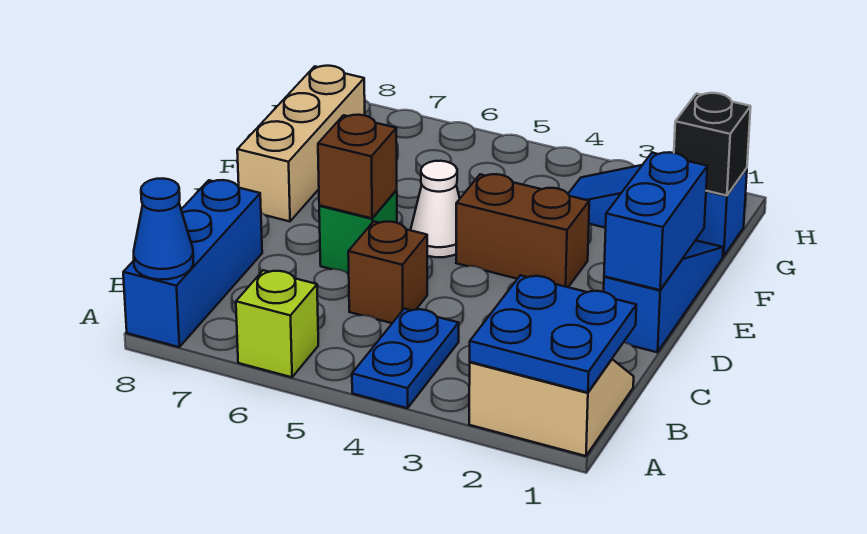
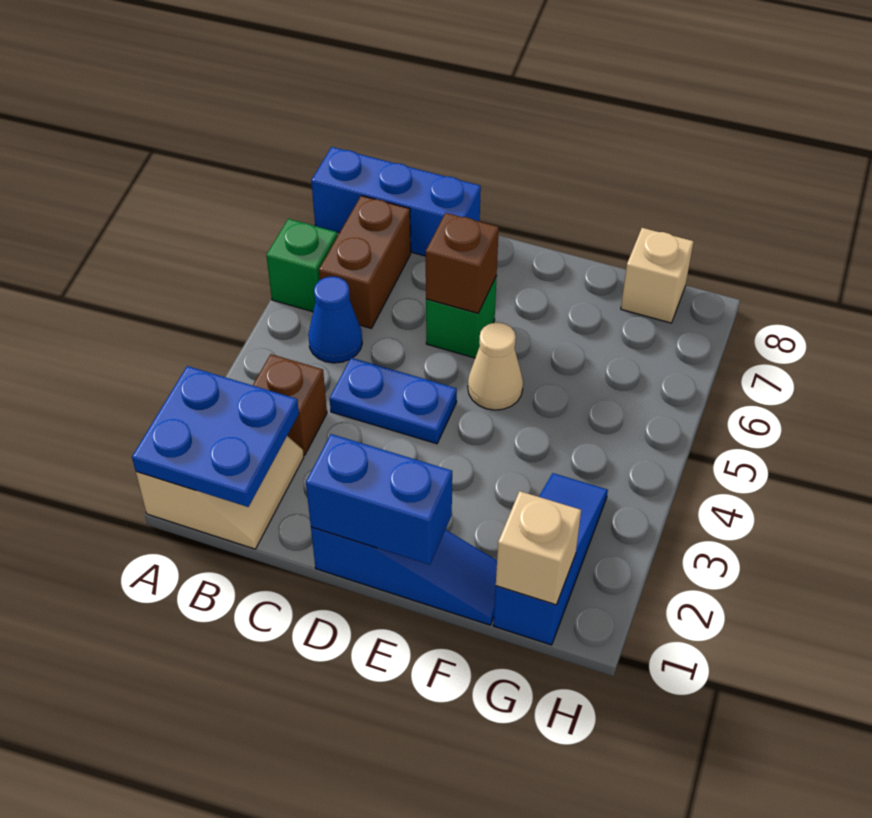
blue plate A4:B4 level 1 -> blue plate C4:D4 level 1
lime brick A6 level 1 -> green brick A6 level 1
blue cone A8 level 2 -> blue cone B5 level 1
brown brick C5 level 1 -> brown brick B3 level 1
brown brick E3:E4 level 1 -> brown brick B6:B7 level 1
white cone E5 level 1 -> tan cone E5 level 1
tan brick E8:G8 level 1 -> tan brick G8 level 1
black brick G1 level 2 -> tan brick G1 level 2

